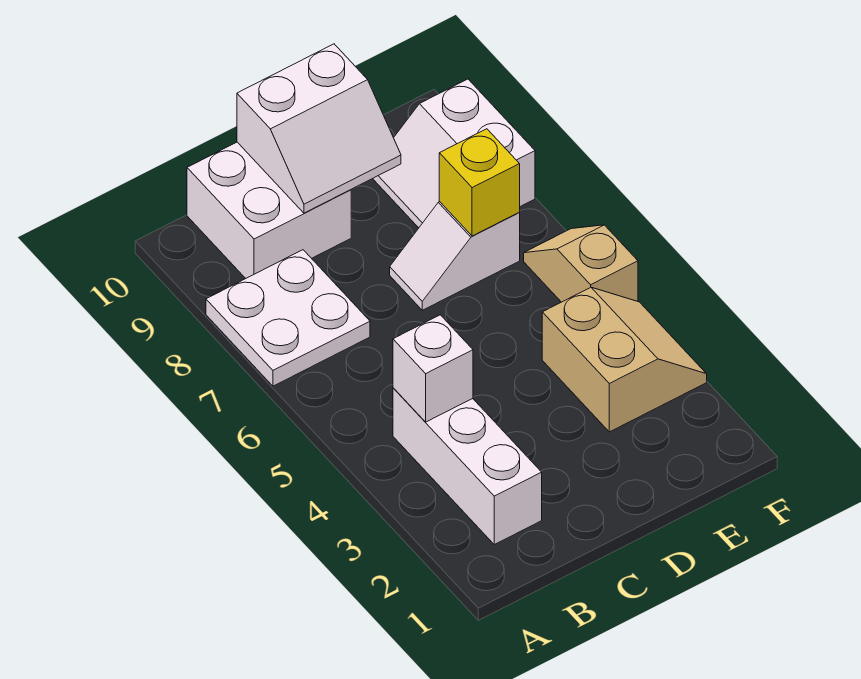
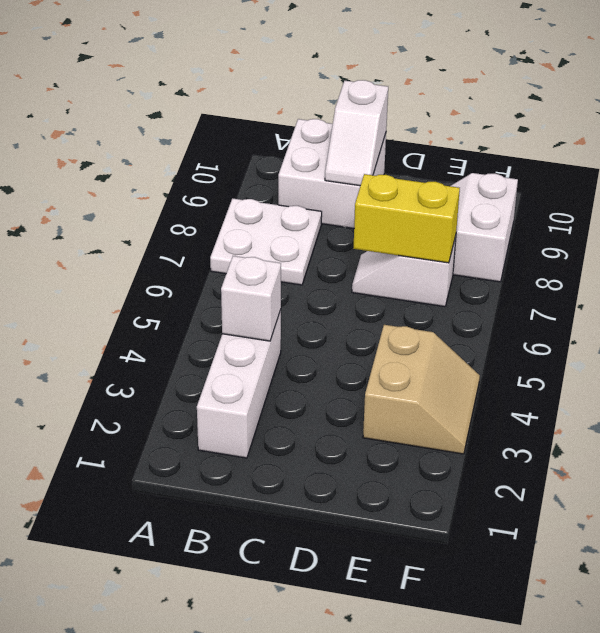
white slope C9:D10 level 2 top 10 -> white slope C9:C10 level 2 top 10
yellow brick E7 level 2 -> yellow brick D7:E7 level 2
tan slope F5:F6 level 1 top 5 -> none

